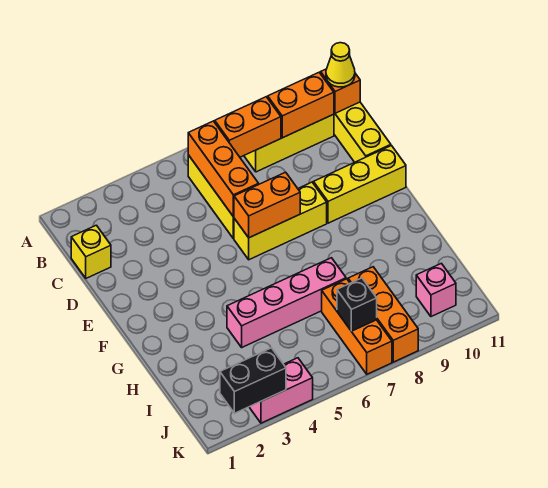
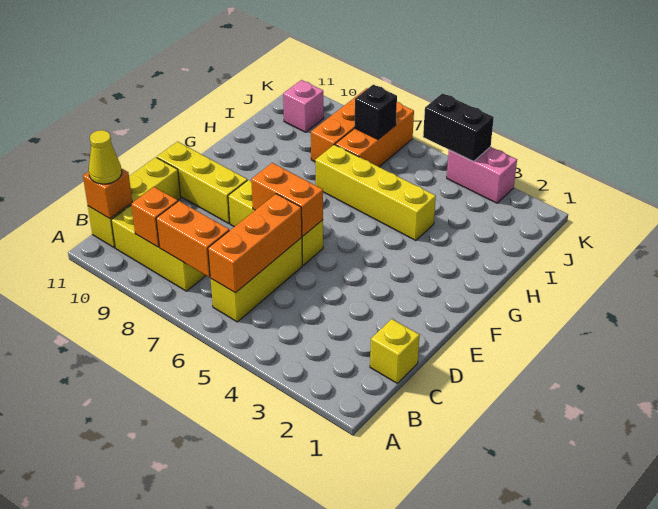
orange brick B9:B10 level 2 -> orange brick B9 level 2
pink brick H4:H7 level 1 -> yellow brick H4:H7 level 1
black brick K2:K3 level 2 -> black brick K4:K5 level 2

